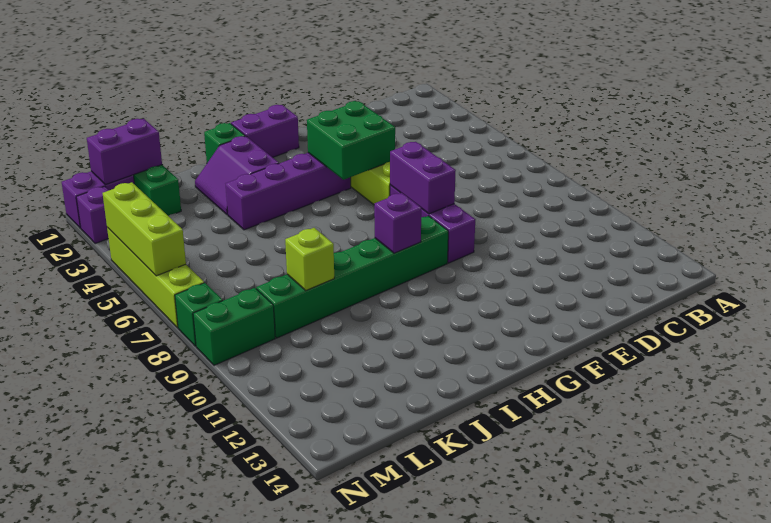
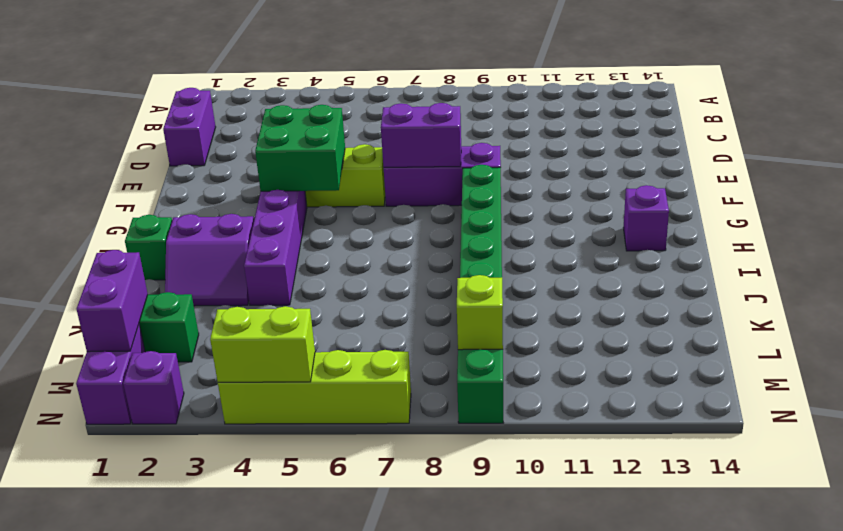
purple brick G1:H1 level 1 -> purple brick C1:D1 level 1
purple brick H9 level 2 -> purple brick H13 level 1
lime brick K9 level 2 -> lime brick M9 level 2
lime brick N4:N6 level 2 -> lime brick N4:N5 level 2
green brick N8 level 1 -> none

